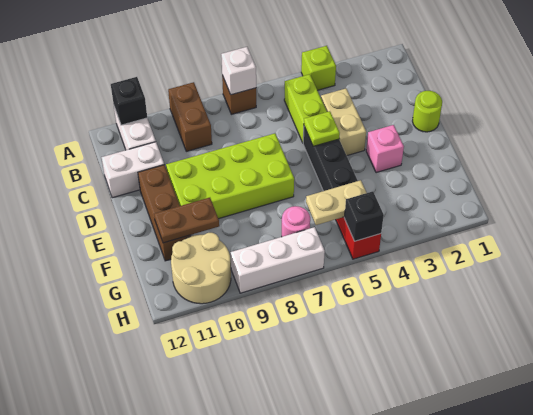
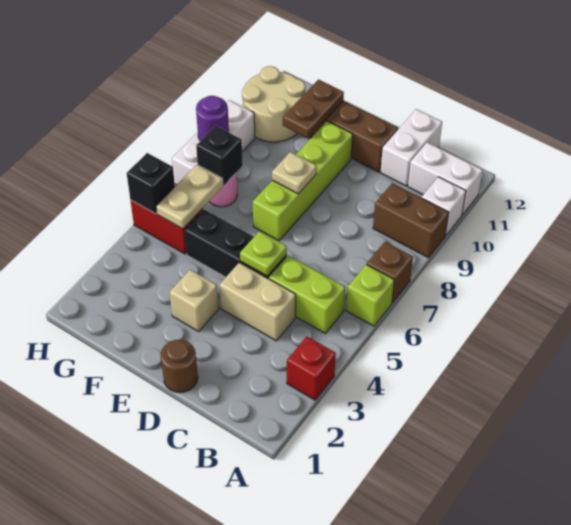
none -> red brick A3 level 1
lime brick A4 level 1 -> lime brick A6 level 1
white brick A7 level 2 -> white brick A10 level 1
black brick A11 level 2 -> black brick G7 level 2
lime round brick D1 level 1 -> brown round brick D1 level 1
lime brick D7:E10 level 1 -> lime brick E7:E10 level 1
pink brick E3 level 1 -> tan brick E3 level 1
none -> tan plate E8 level 2
none -> purple round brick H8 level 2

